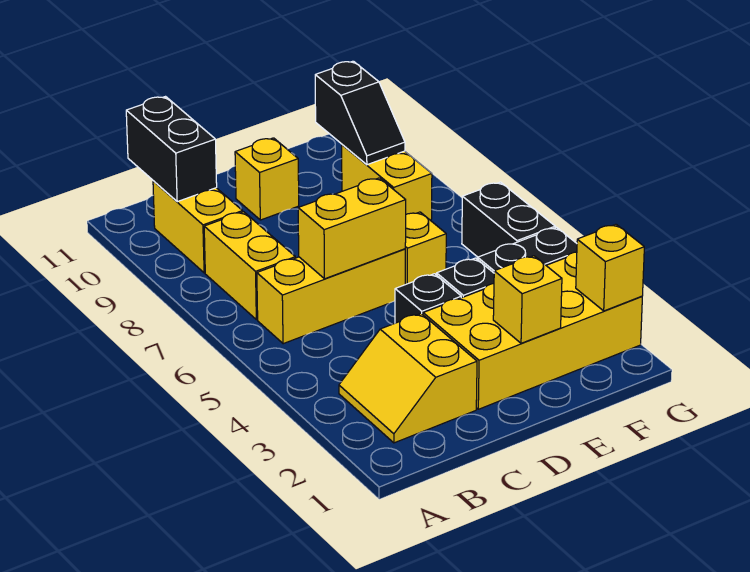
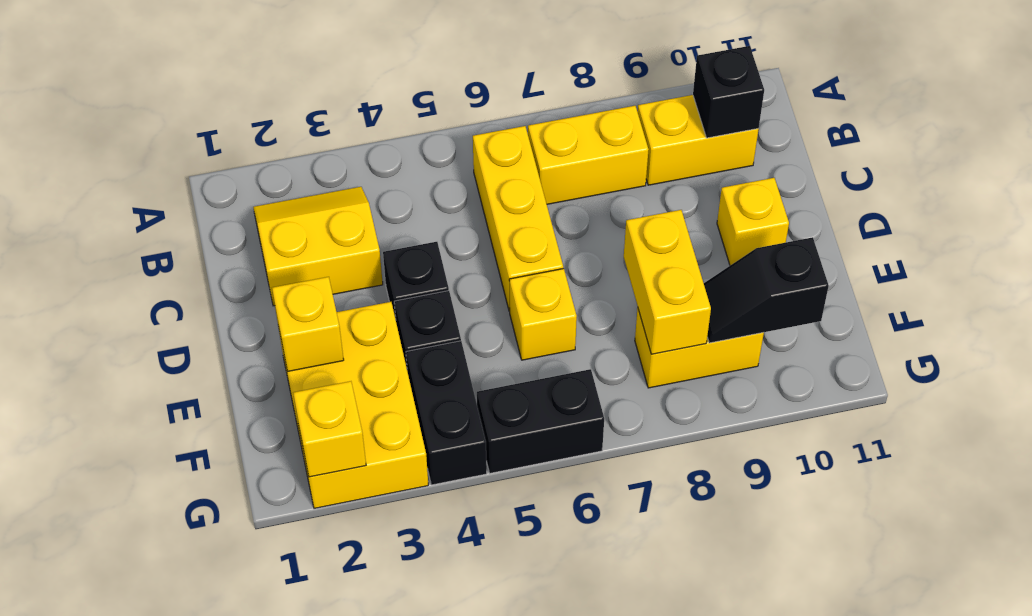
black brick B10:B11 level 2 -> black brick B10 level 2
yellow brick C6:D6 level 2 -> yellow brick E8:F8 level 2
yellow brick D2:G3 level 1 -> yellow brick E2:G3 level 1

